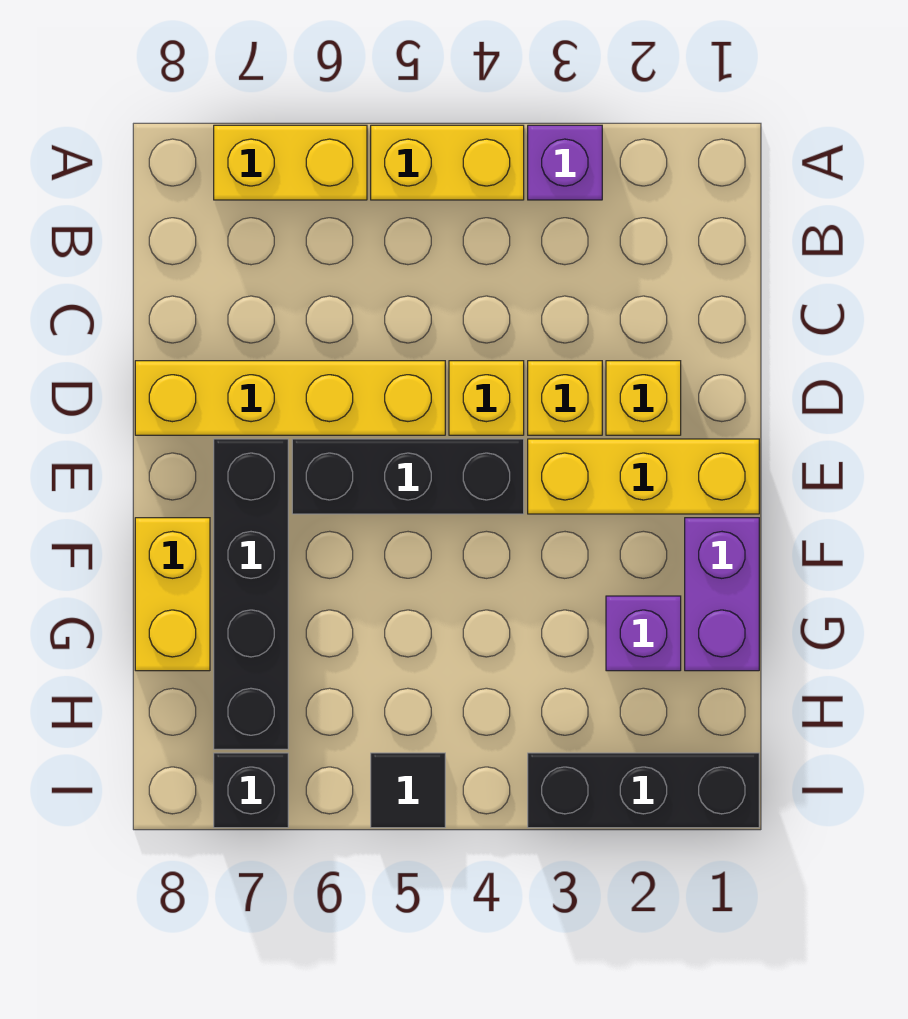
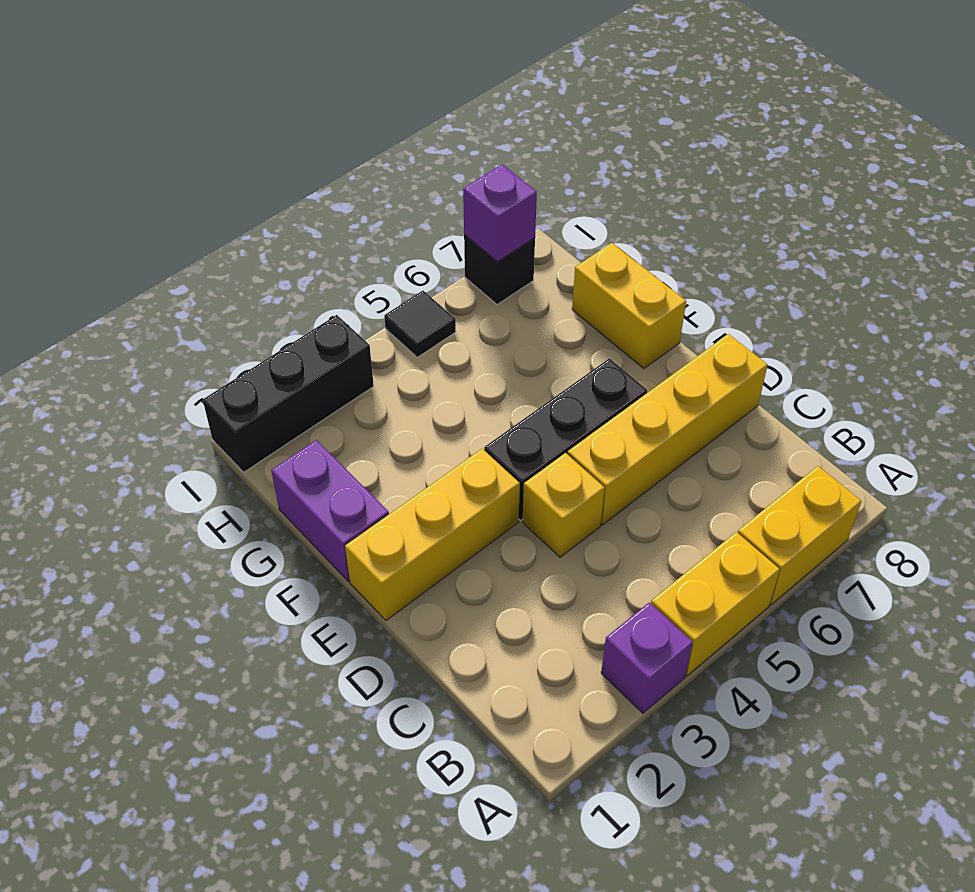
yellow brick D2 level 1 -> none
yellow brick D3 level 1 -> none
black brick E7:H7 level 1 -> none
purple brick G2 level 1 -> purple brick I7 level 2

